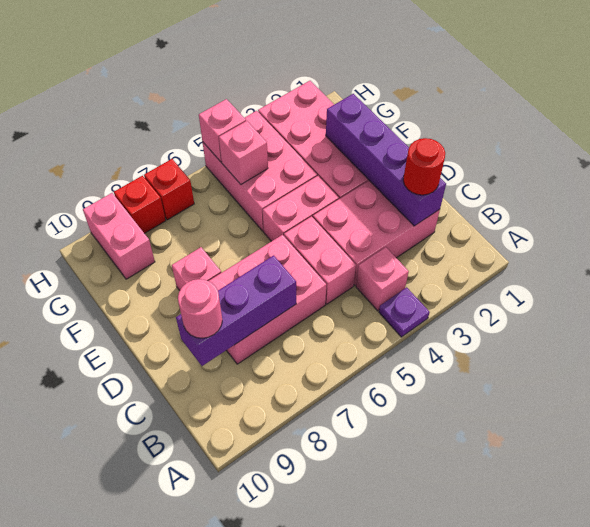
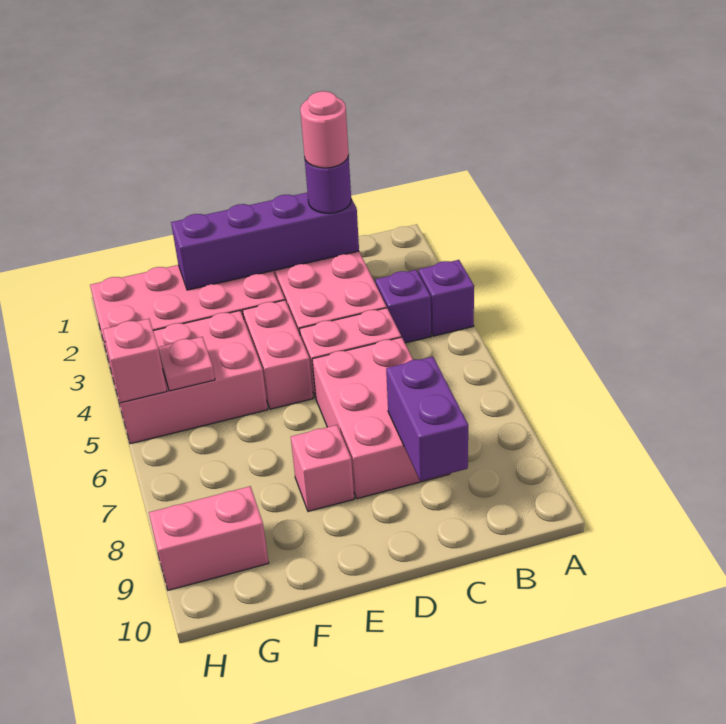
purple plate A4 level 1 -> purple brick A4 level 1
pink brick B4 level 1 -> purple brick B4 level 1
red round brick C2 level 3 -> purple round brick C2 level 3
purple brick C7:C9 level 2 -> purple brick C8:C9 level 2
pink round brick C9 level 3 -> pink round brick C2 level 4
pink brick G5 level 2 -> pink plate G5 level 2
red brick H7 level 1 -> none
red brick H8 level 1 -> none

